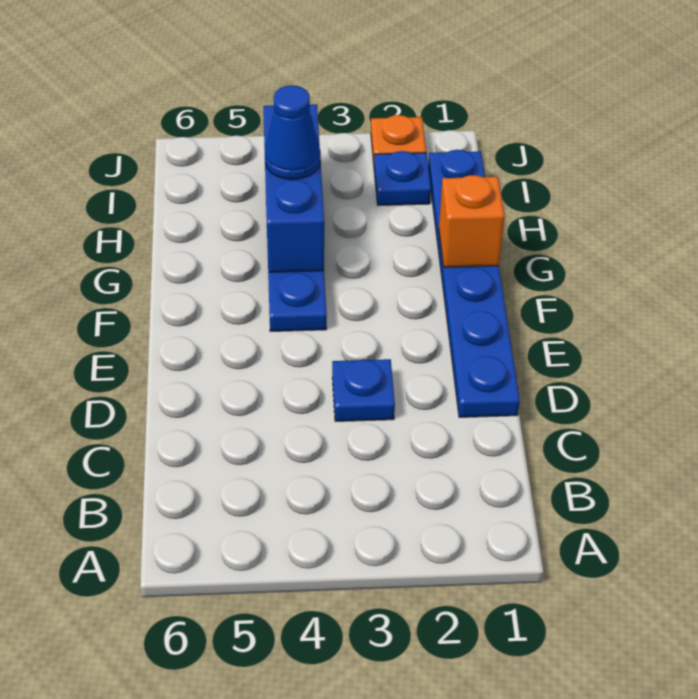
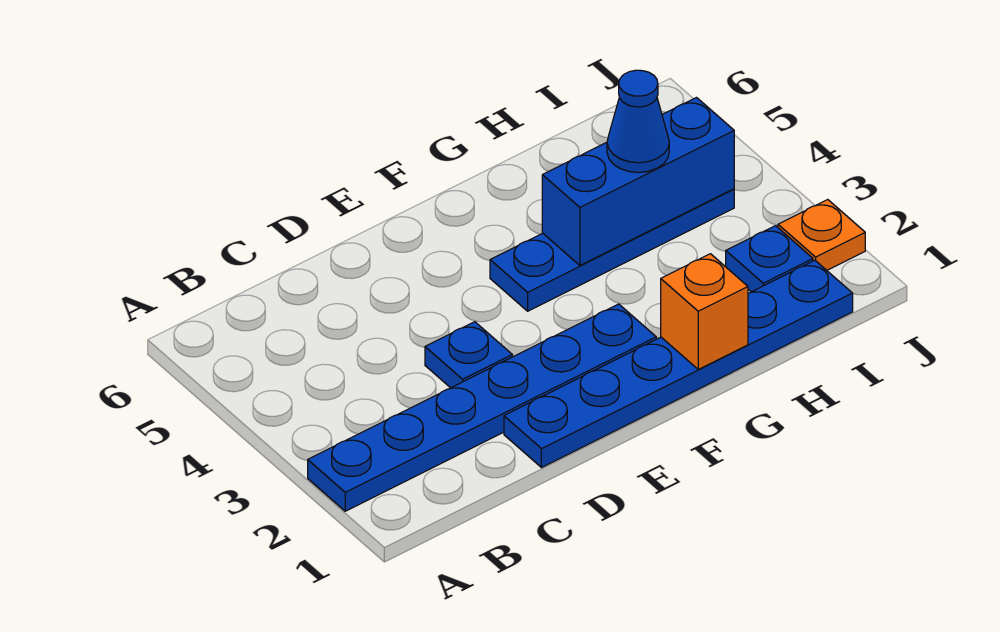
none -> blue plate A2:F2 level 1

